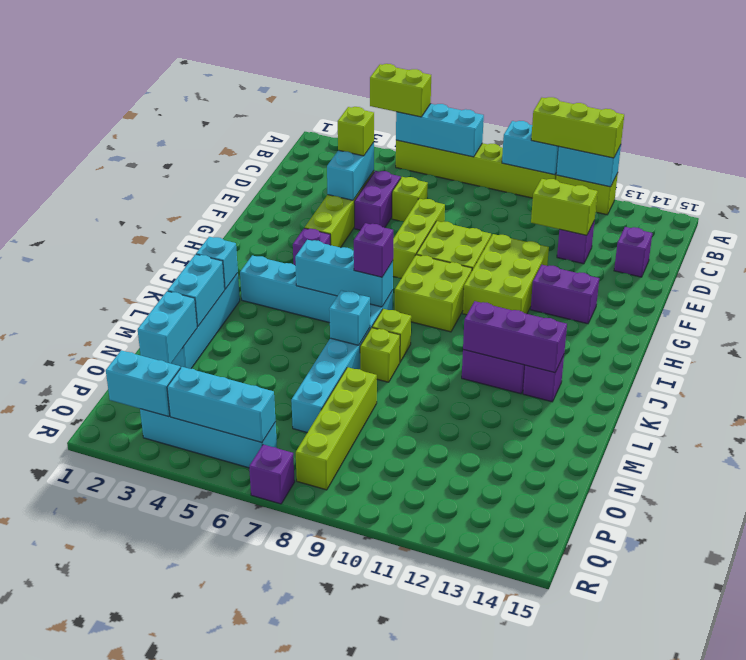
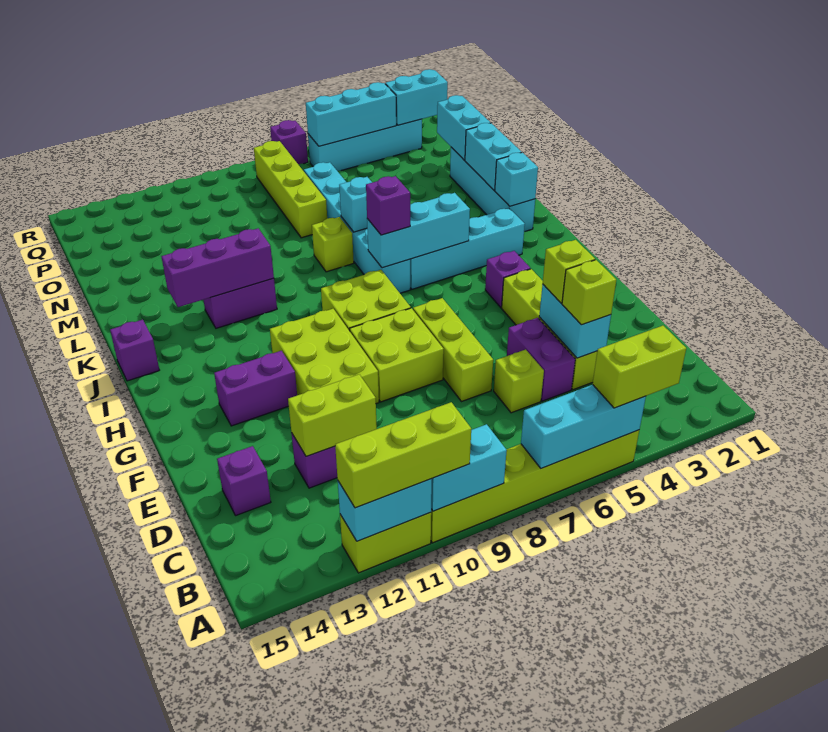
lime brick K8 level 1 -> lime brick E4 level 3
purple brick K13 level 1 -> purple brick J15 level 1

